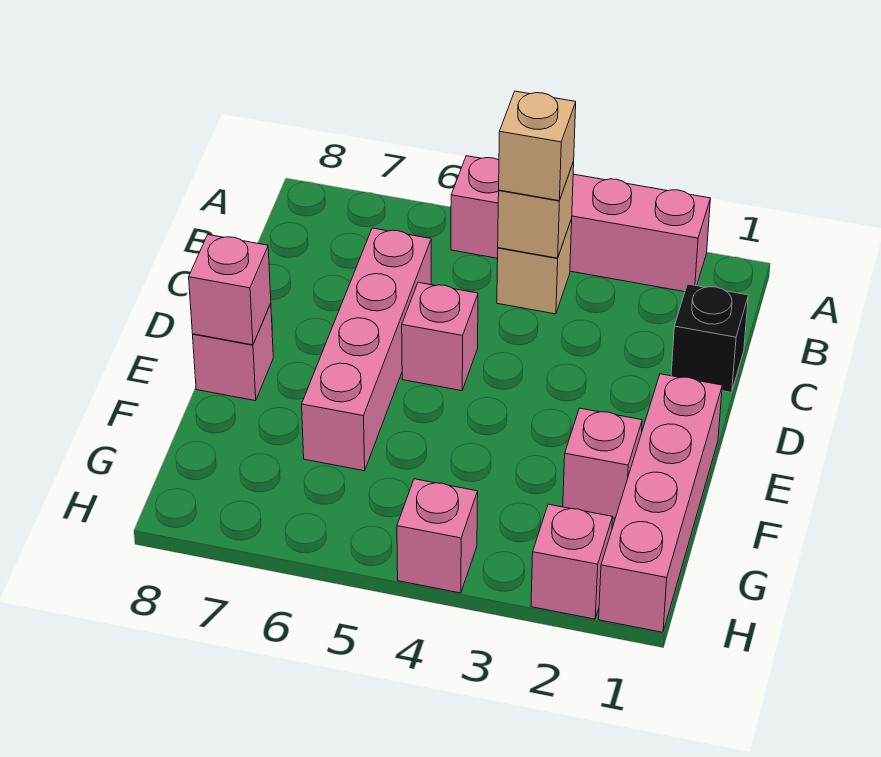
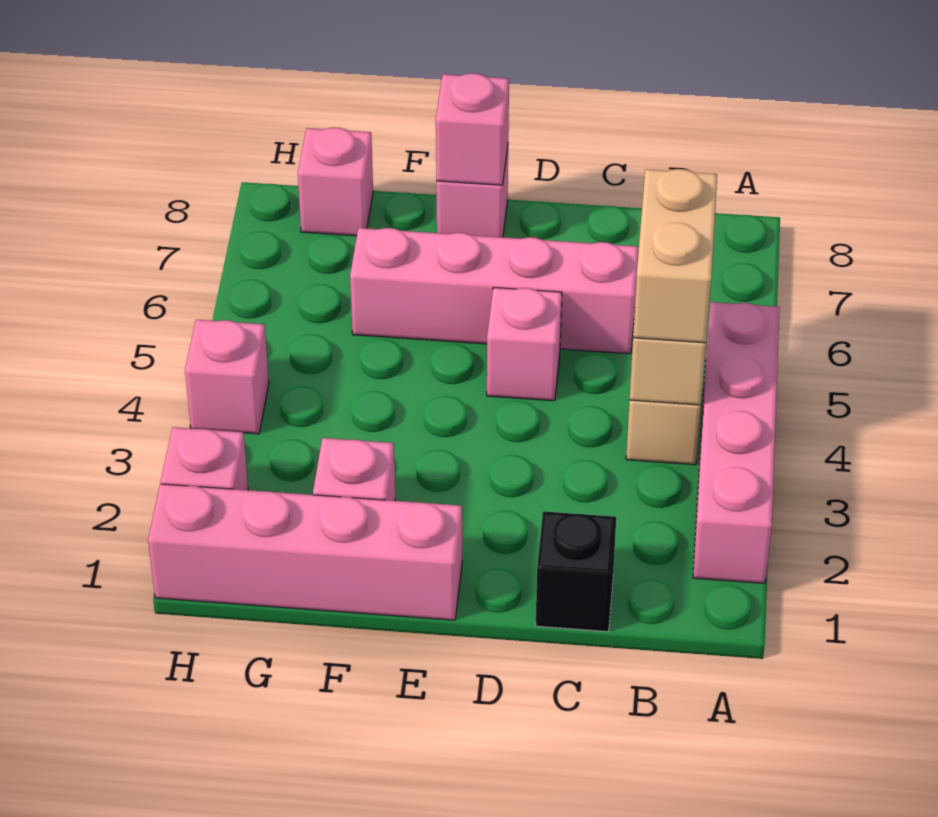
tan brick B4 level 3 -> tan brick B4:B5 level 3
none -> pink brick G8 level 1

